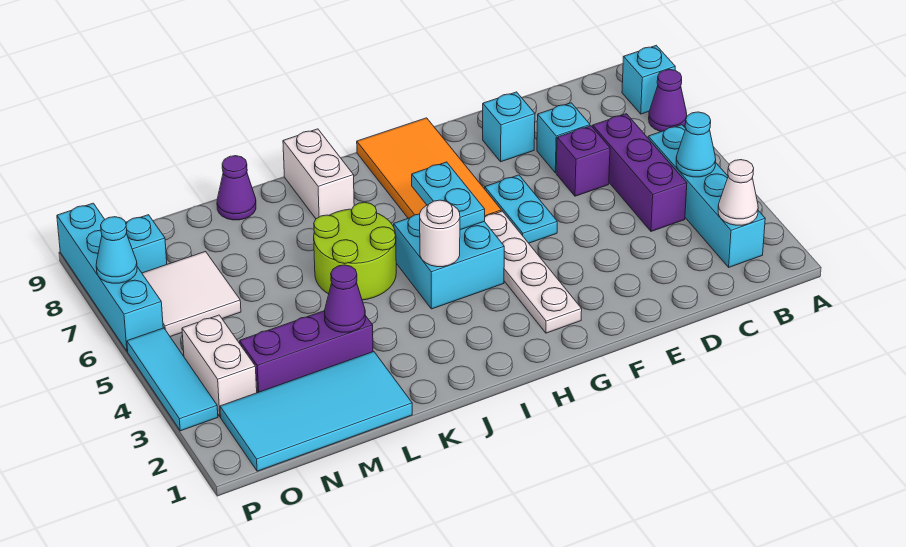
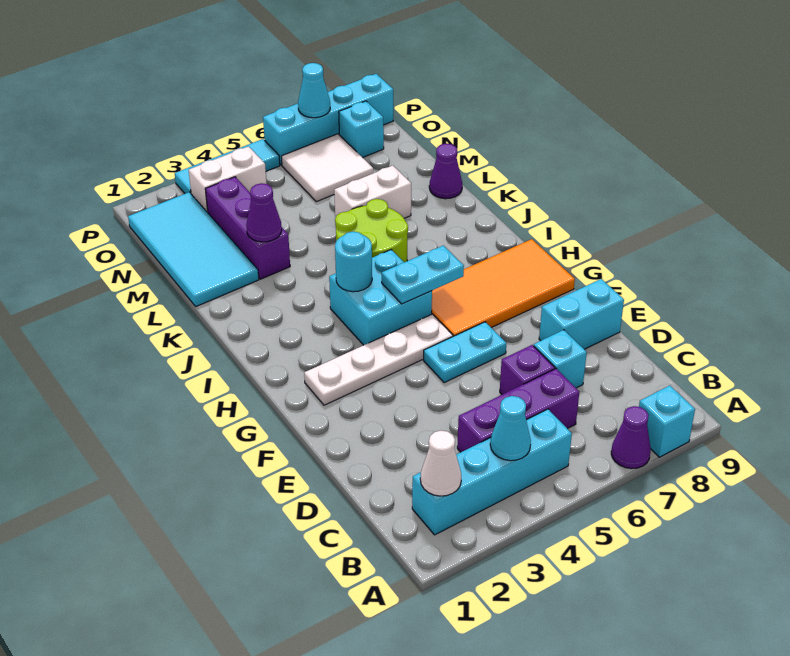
cyan brick E8 level 1 -> cyan brick E8:E9 level 1
white round brick I4 level 2 -> cyan round brick I4 level 2
white brick J8:J9 level 1 -> white brick L6:L7 level 1

